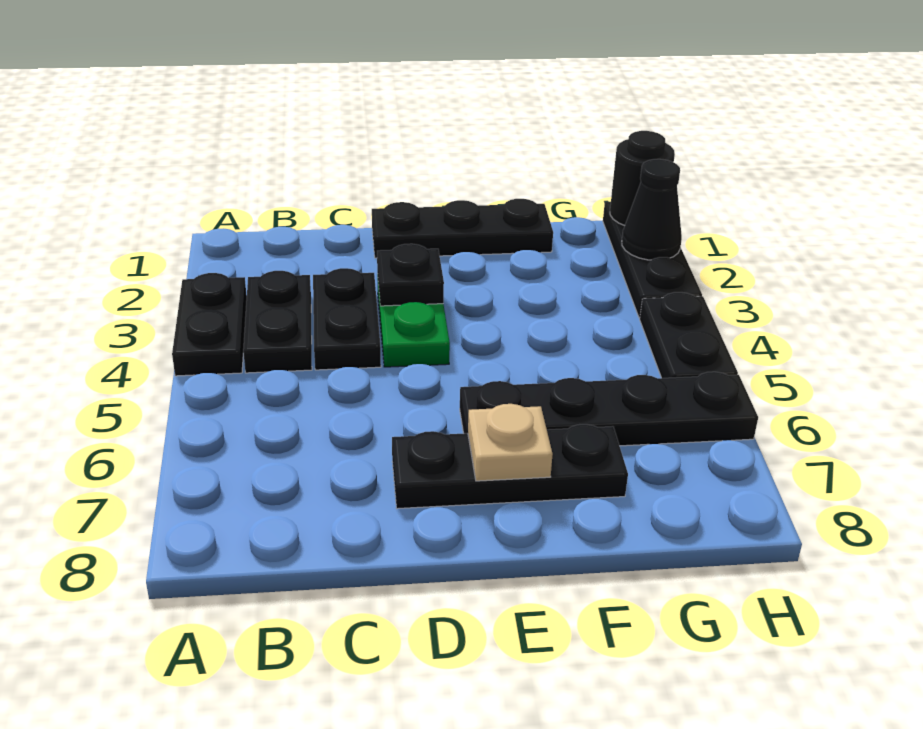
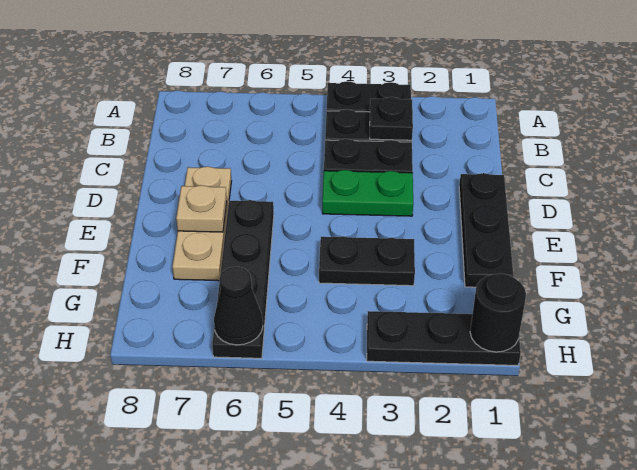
black plate D3 level 2 -> black plate B3 level 2
black plate D7:F7 level 1 -> tan plate D7:F7 level 1
black cone H2 level 2 -> black cone H6 level 2
black plate H4:H5 level 1 -> black plate F3:F4 level 1

